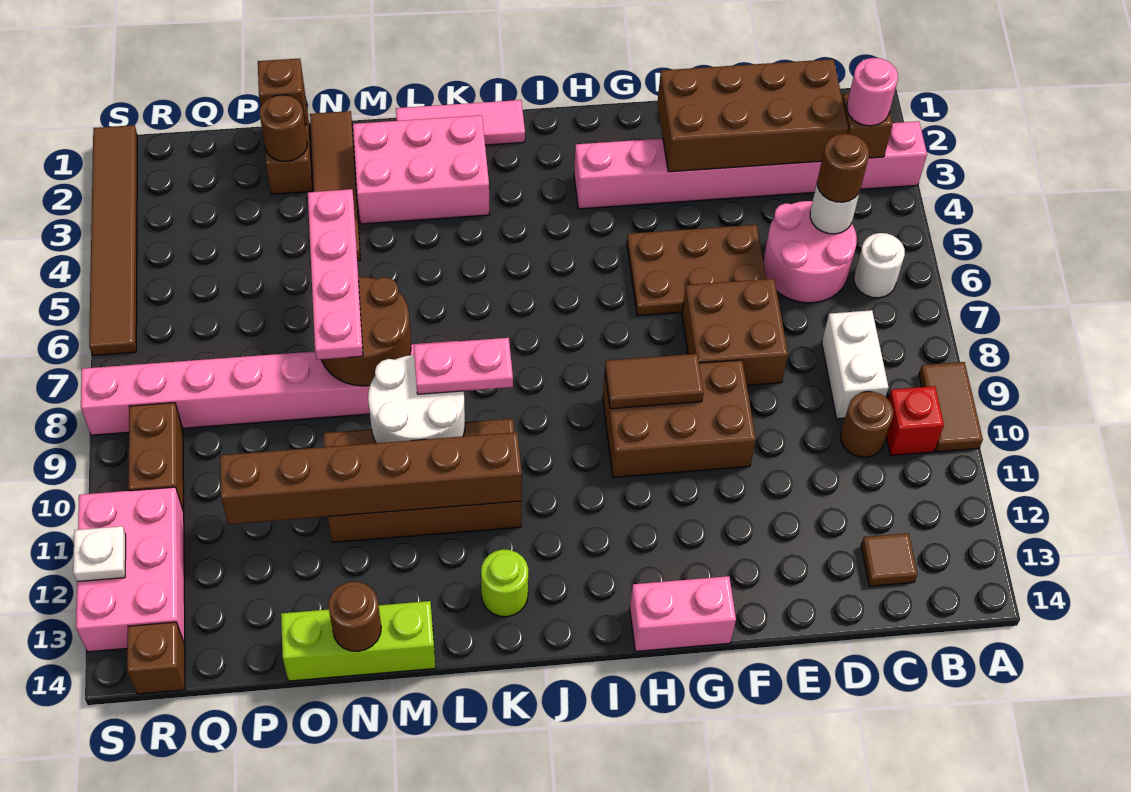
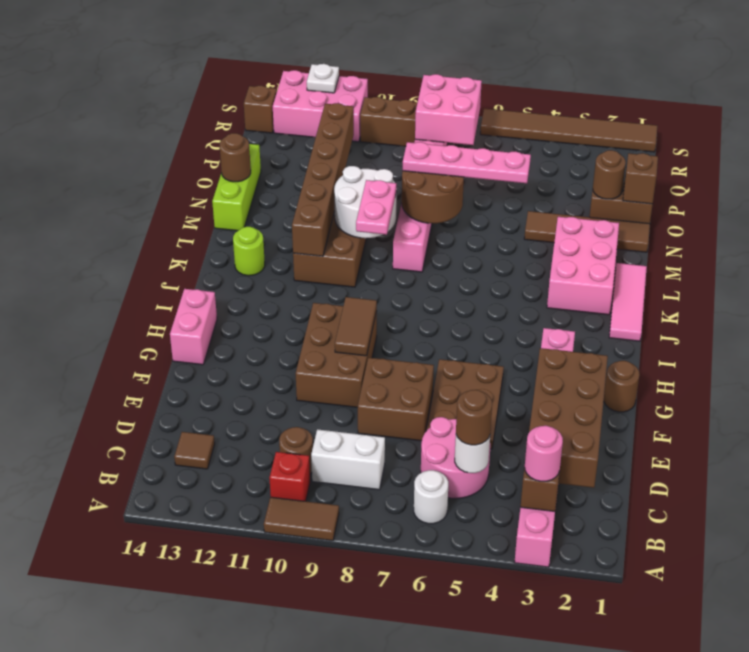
none -> brown round brick G1 level 1
none -> pink brick Q7:R8 level 2

